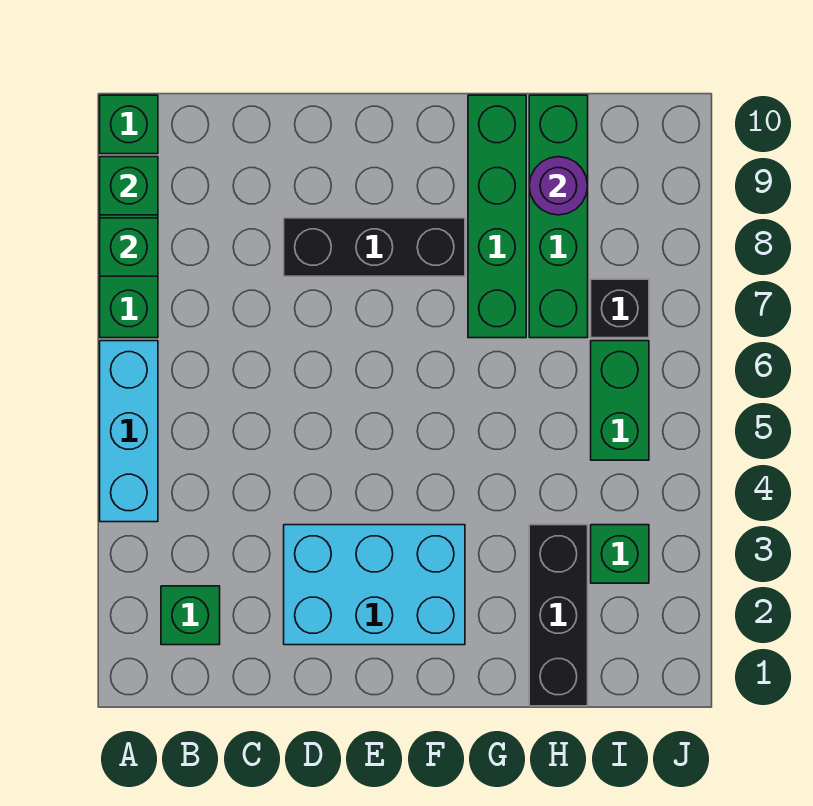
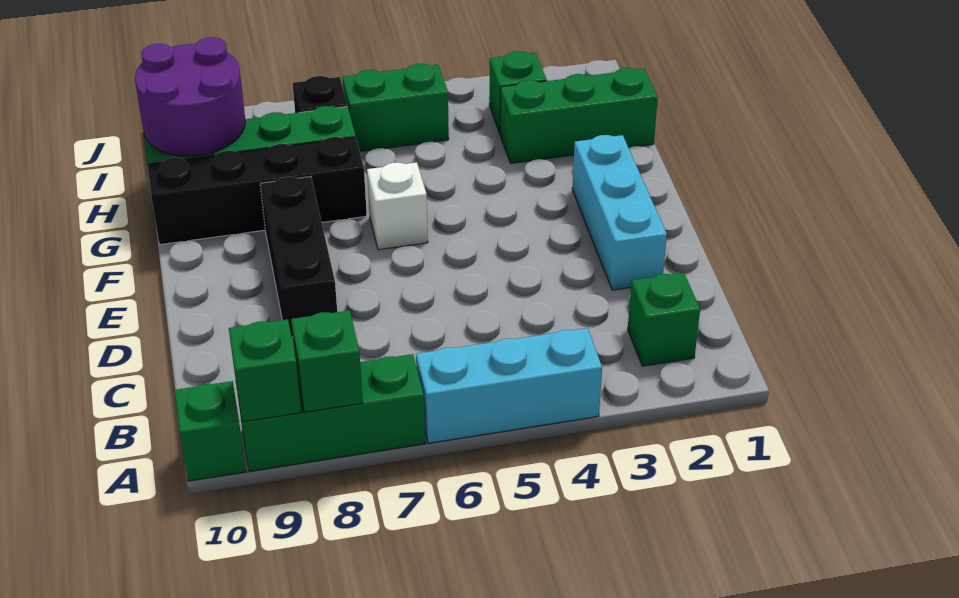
cyan brick D2:F3 level 1 -> cyan brick D2:F2 level 1
none -> white brick F6 level 1
green brick G7:G10 level 1 -> black brick G7:G10 level 1
black brick H1:H3 level 1 -> green brick H1:H3 level 1
purple round brick H9 level 2 -> purple round brick H9:I10 level 2

